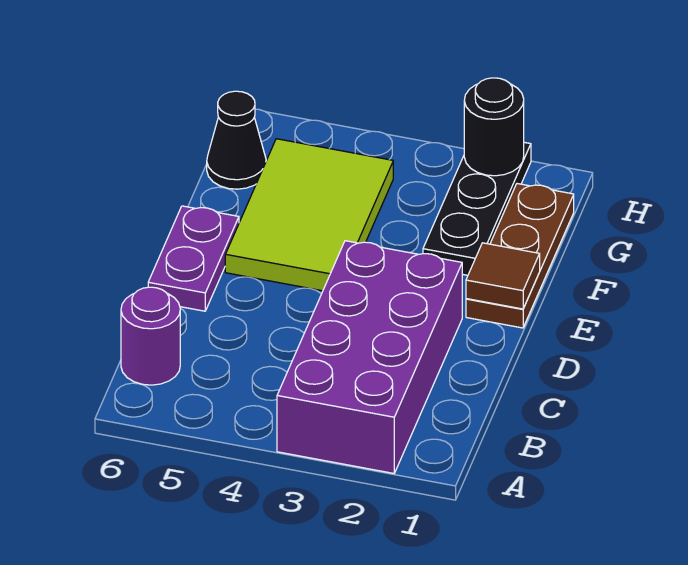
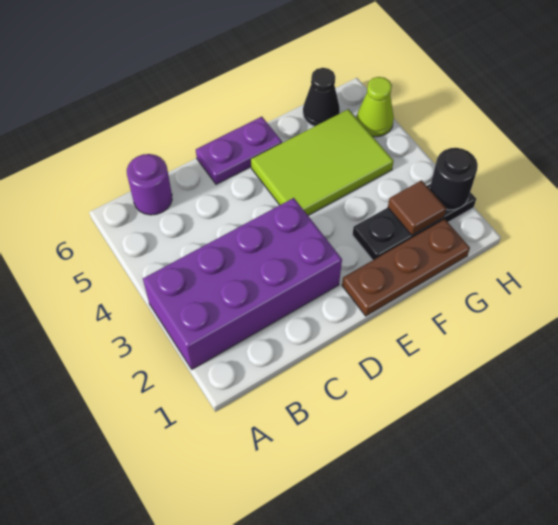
brown tile E1 level 2 -> brown tile G2 level 2
none -> lime cone H5 level 1

